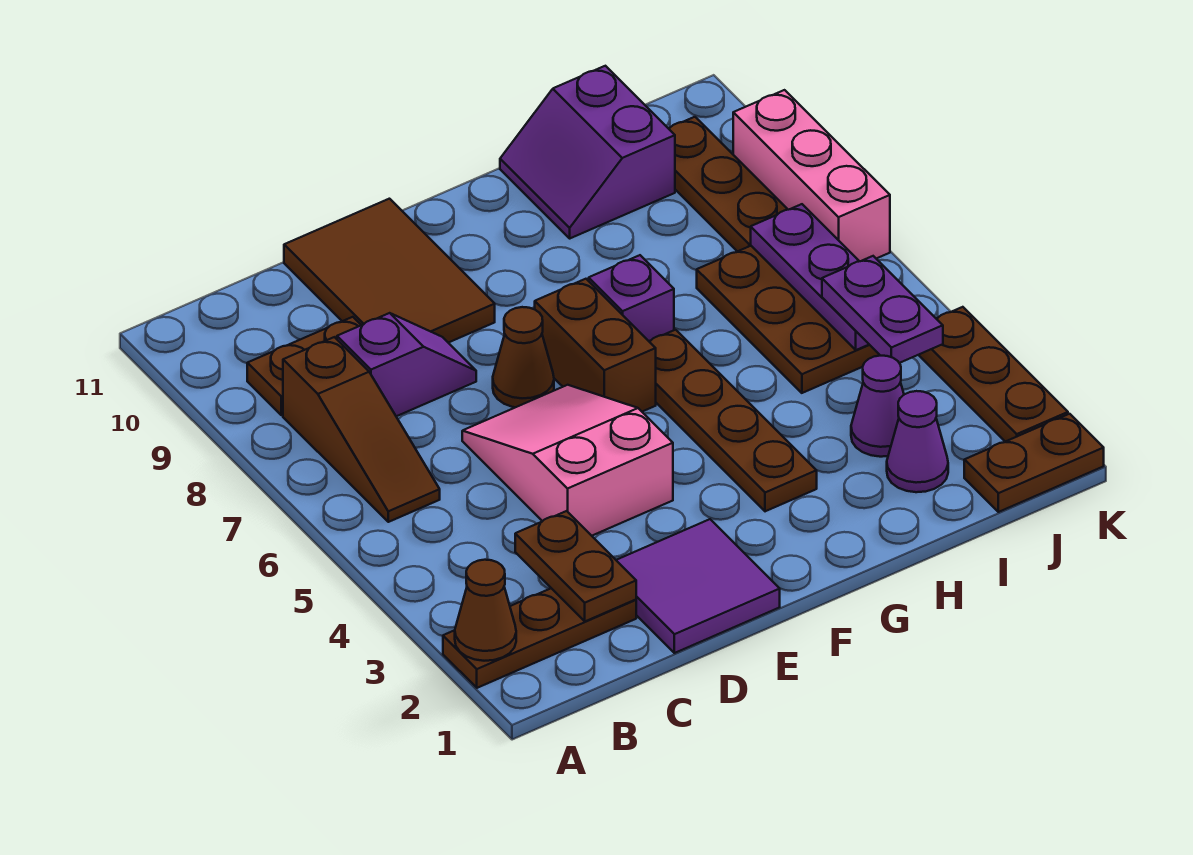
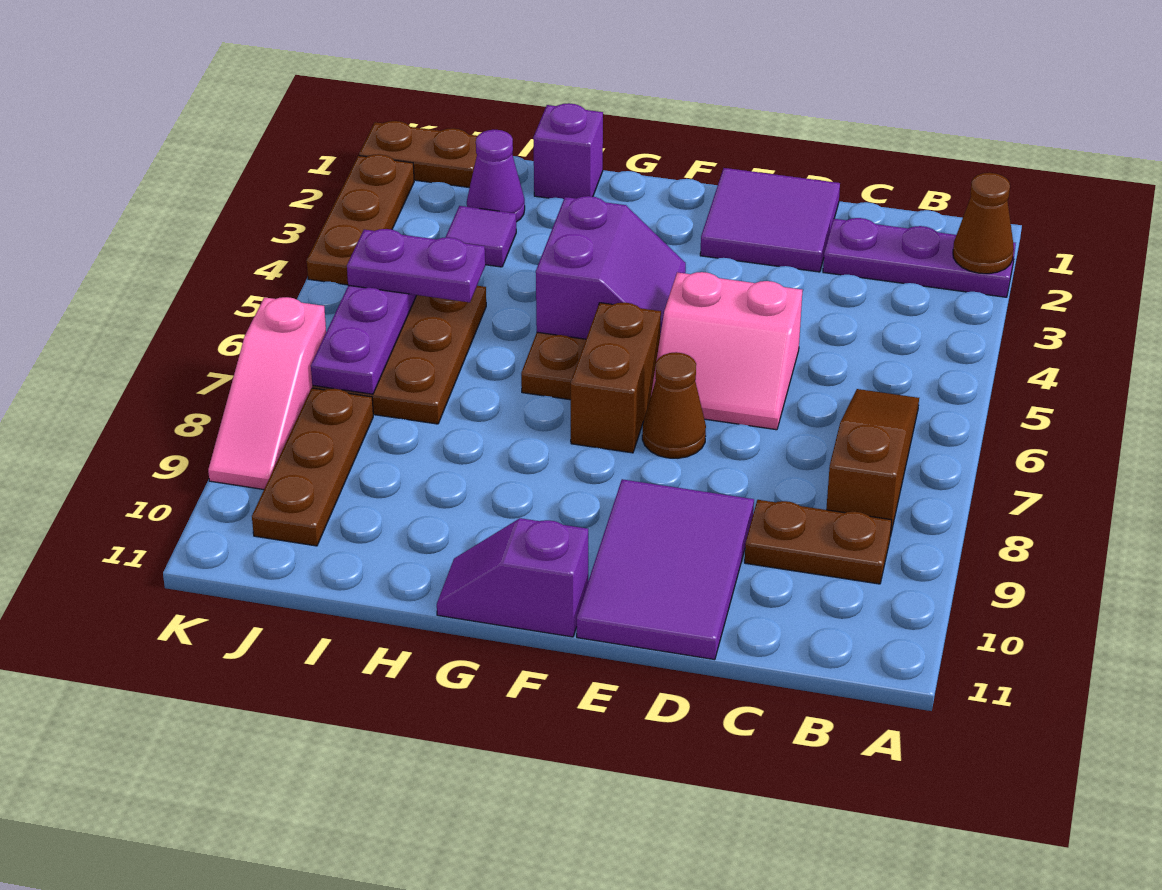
brown plate A2:C2 level 1 -> purple plate A2:C2 level 1
brown plate C2:C3 level 2 -> none
purple slope C8:D8 level 1 top C -> purple slope F11:G11 level 1 top F
pink slope D4:E6 level 1 top 4 -> pink slope D5:E6 level 1 top 5
brown tile D9:E11 level 1 -> purple tile D9:E11 level 1
purple brick G7 level 1 -> purple brick H1 level 1
purple slope H10:I11 level 1 top I -> purple slope F4:G5 level 2 top G
purple cone I3 level 1 -> purple tile I3 level 1
purple plate J4:J5 level 3 -> purple plate I5:J5 level 3
pink brick K7:K9 level 1 -> pink slope K7:K9 level 1 top 7

